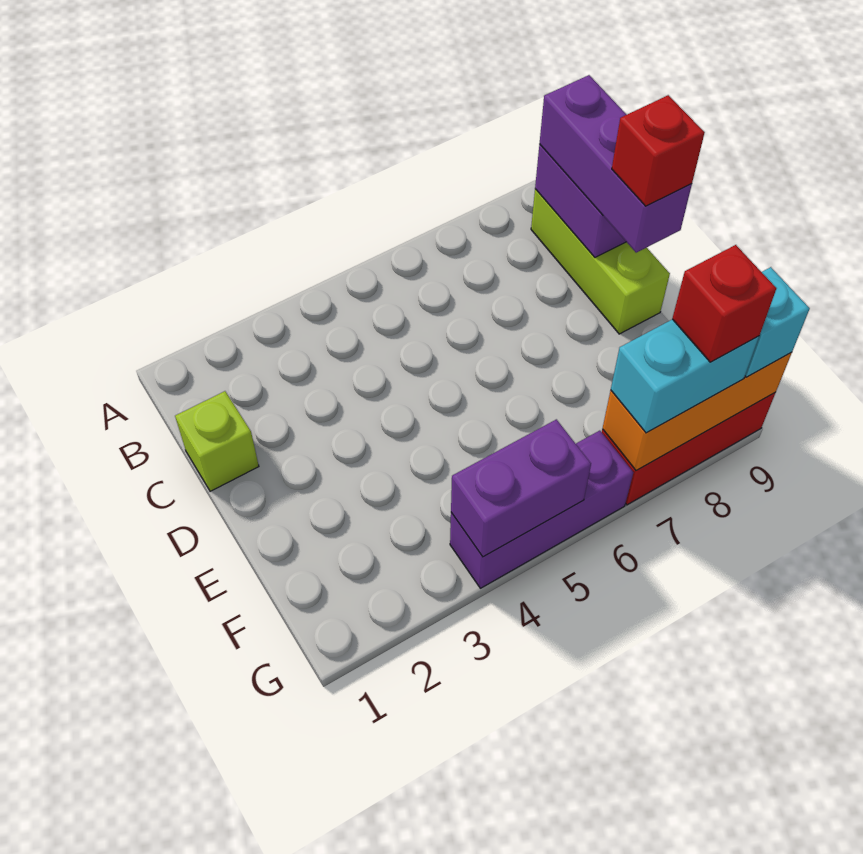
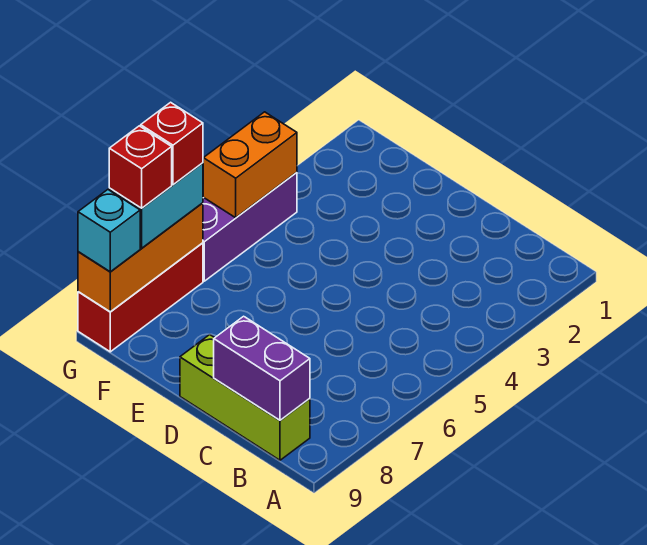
purple brick B9:D9 level 3 -> none
lime brick C1 level 1 -> none
red brick D9 level 4 -> red brick G7 level 4
purple brick G4:G5 level 2 -> orange brick G4:G5 level 2

